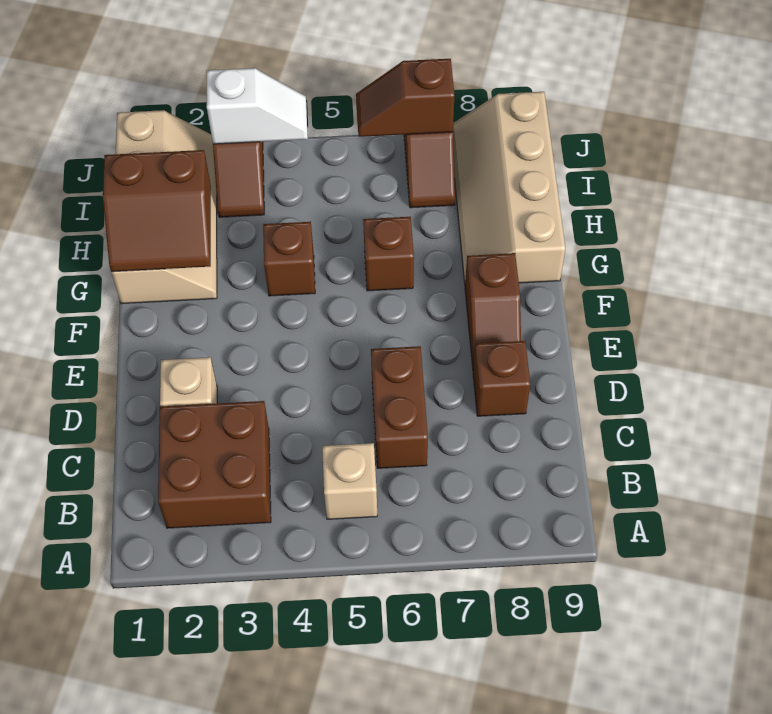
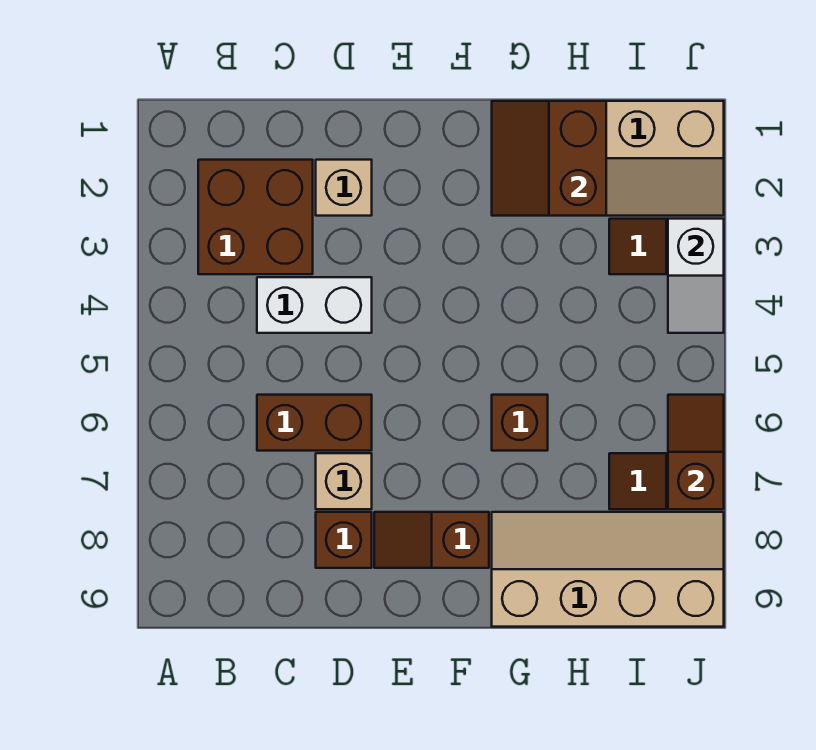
tan brick B5 level 1 -> tan brick D7 level 1
none -> white brick C4:D4 level 1
brown brick G4 level 1 -> none

